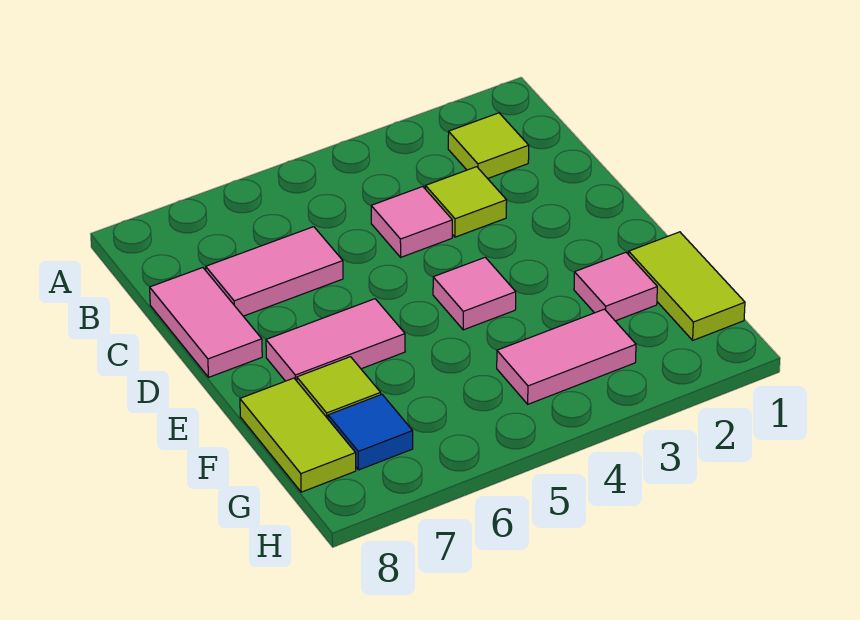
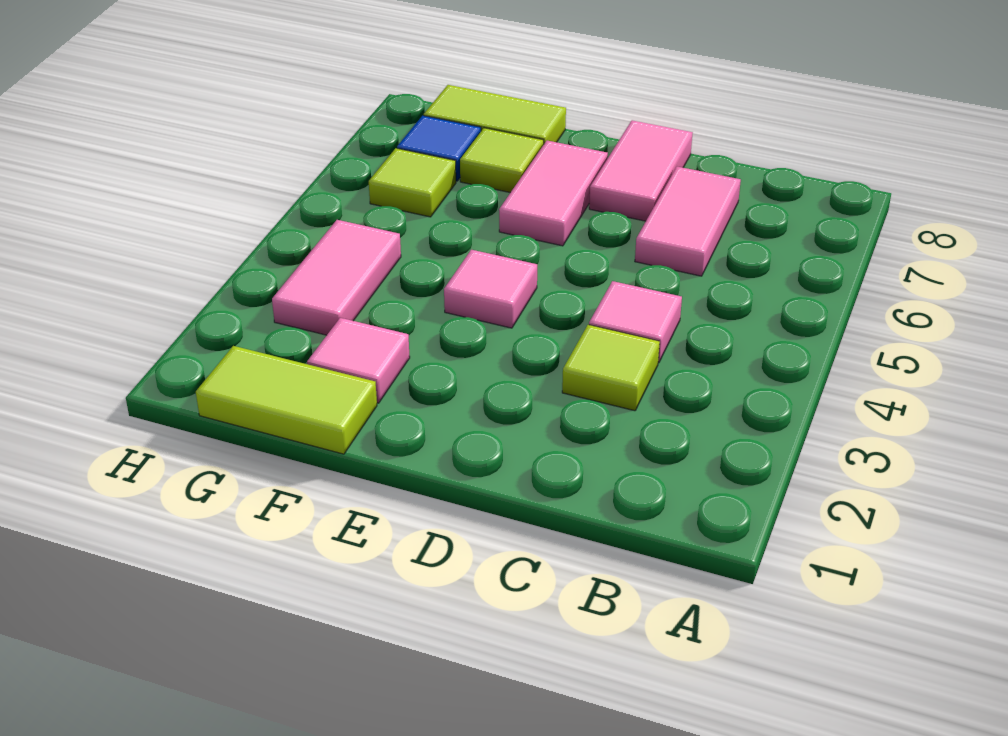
lime tile B2 level 1 -> lime tile G6 level 1
pink tile C8:D8 level 1 -> pink tile D7:D8 level 1

